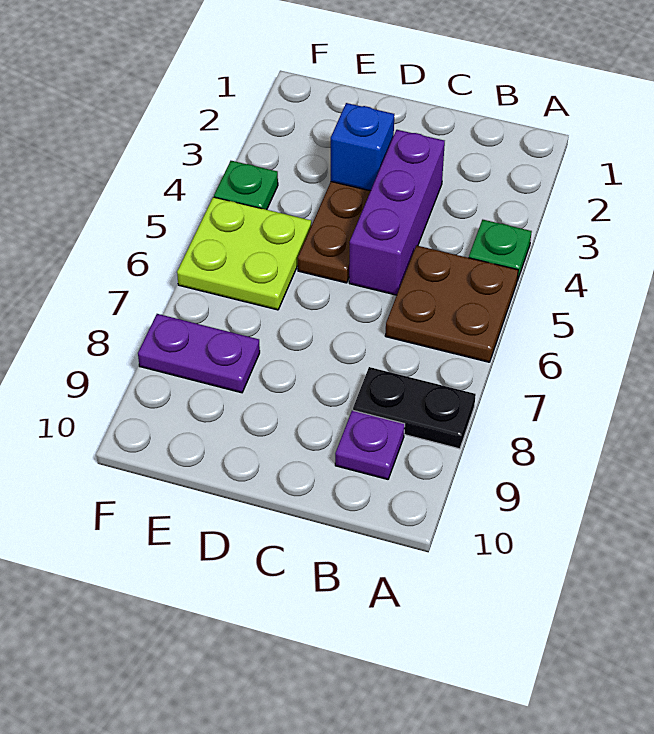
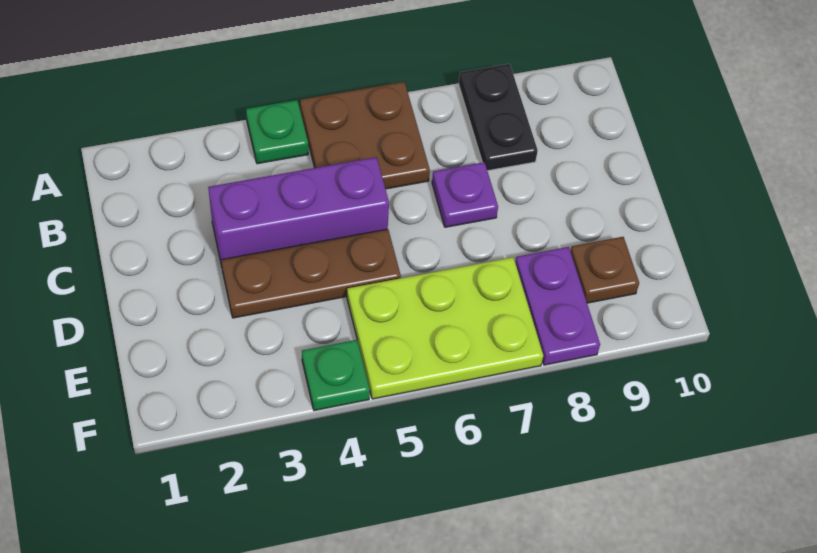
purple plate B9 level 1 -> purple plate C7 level 1
blue brick D3 level 2 -> none
lime plate E5:F6 level 1 -> lime plate E5:F7 level 1
none -> brown plate E9 level 1

